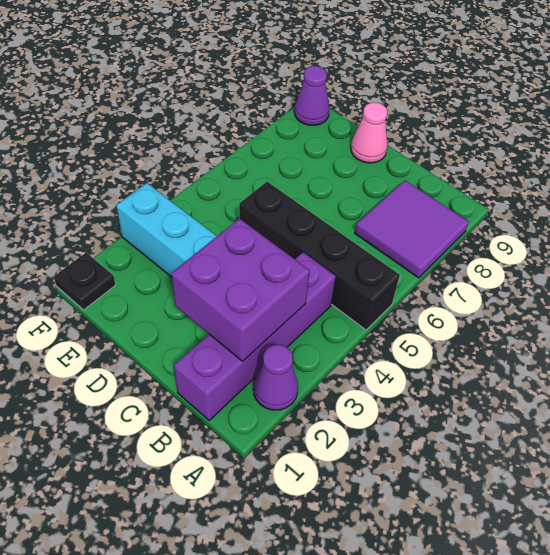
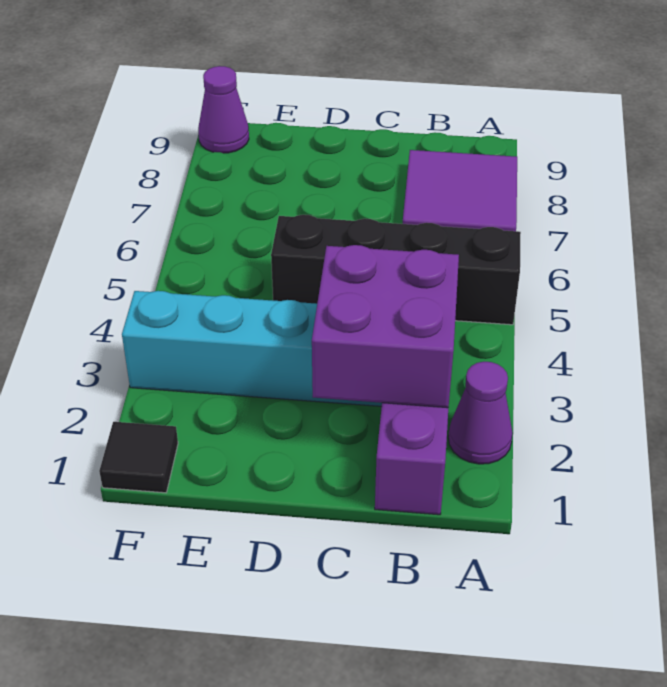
pink cone D9 level 1 -> none
black plate F1 level 1 -> black tile F1 level 1

